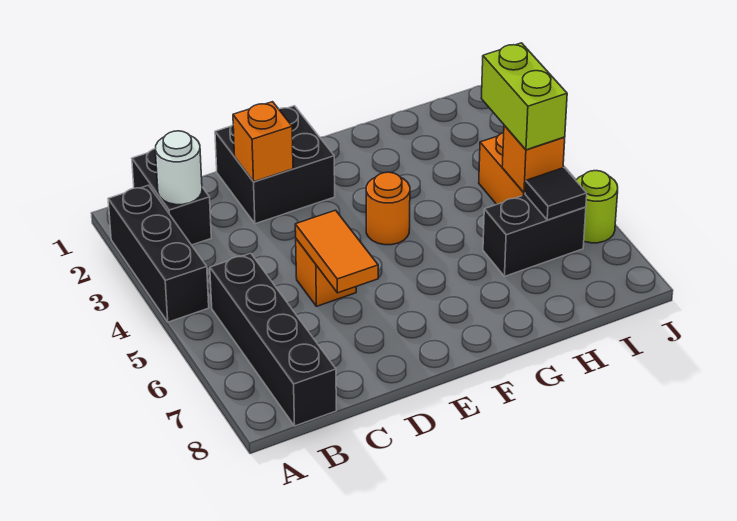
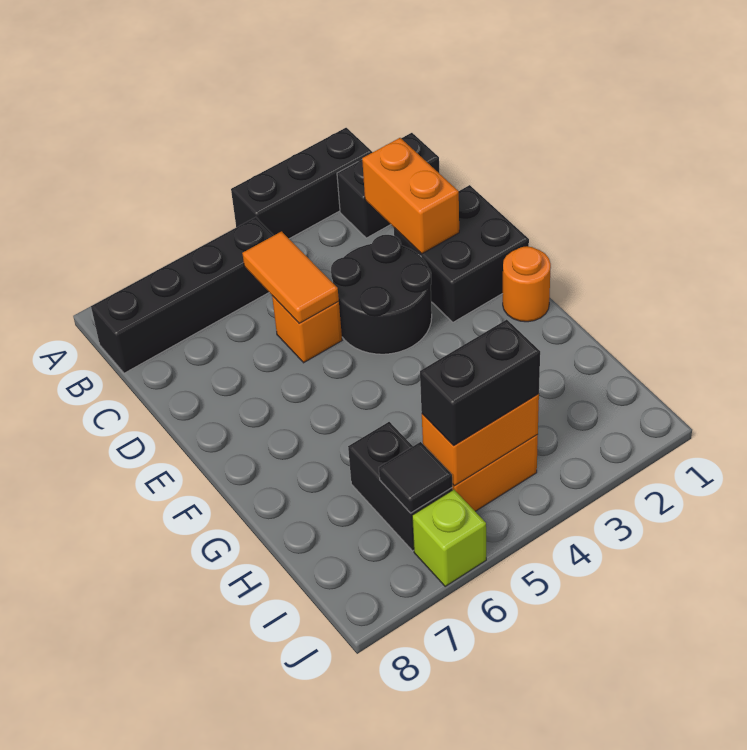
white round brick B2 level 2 -> none
orange brick D2 level 2 -> orange brick C2:D2 level 2
none -> black round brick D3:E4 level 1
orange tile D5:D6 level 2 -> orange tile C5:D5 level 2
orange round brick F4 level 1 -> orange round brick F1 level 1
lime brick I4:I5 level 3 -> black brick I4:I5 level 3
orange brick I5 level 2 -> orange brick I4:I5 level 2
lime round brick J6 level 1 -> lime brick J6 level 1

